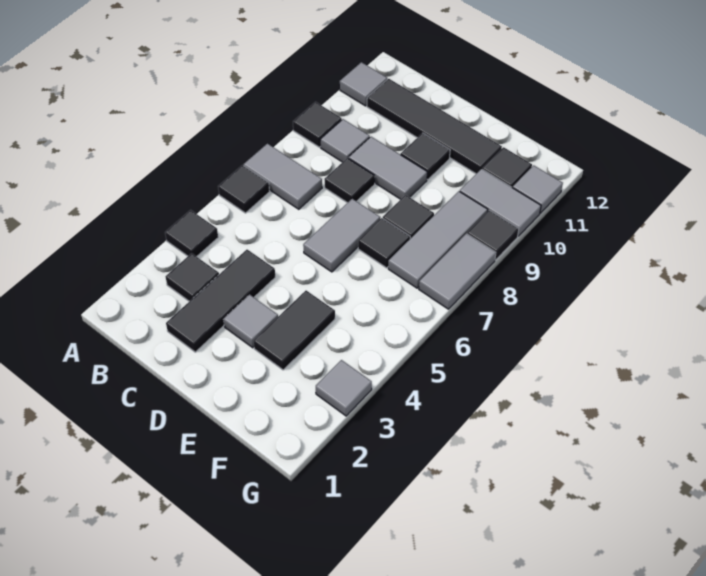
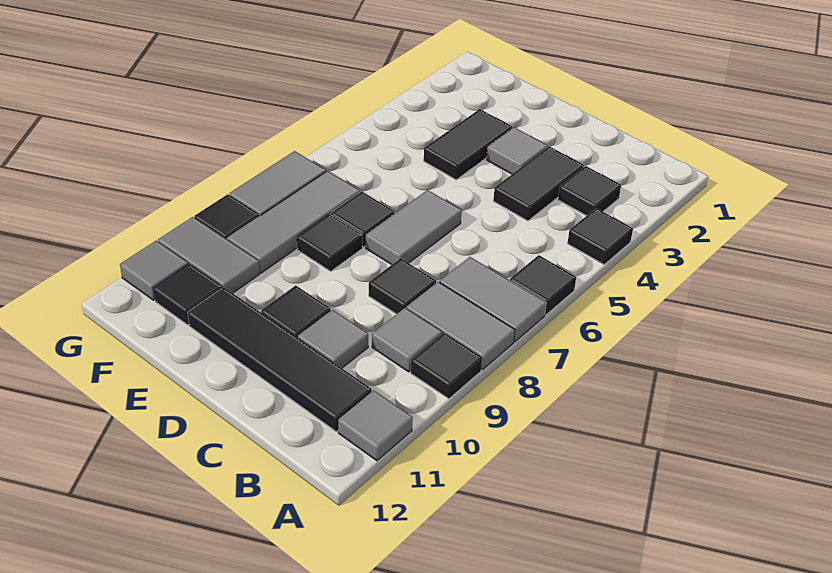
black tile C2:C4 level 1 -> black tile C3:C4 level 1
grey tile C9:D9 level 1 -> grey tile A8:B8 level 1
grey tile G3 level 1 -> grey tile C10 level 1

